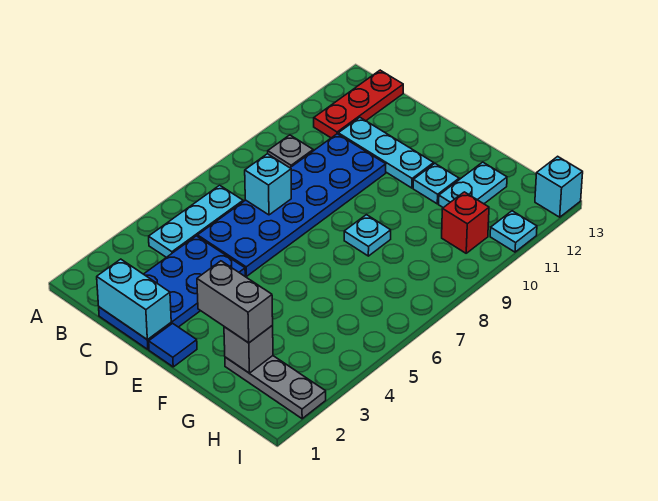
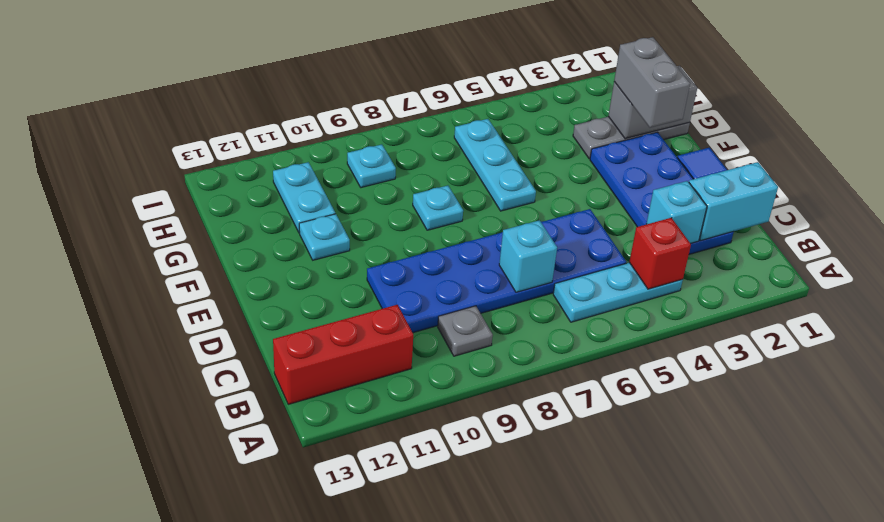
red plate B11:B13 level 1 -> red brick B11:B13 level 1
blue plate C1:D4 level 1 -> blue plate C2:F3 level 1
cyan brick C1:D1 level 2 -> cyan brick C1:C2 level 2
cyan plate C11:E11 level 1 -> cyan plate F6:H6 level 1
grey plate G2:I2 level 1 -> grey plate G1:G3 level 1
grey brick G2 level 2 -> grey brick G1:G2 level 2
cyan plate G11:G12 level 1 -> cyan plate G11:H11 level 1
red brick H10 level 1 -> red brick B4 level 2
cyan plate I11 level 1 -> cyan plate H9 level 1
cyan brick I13 level 1 -> cyan brick C3 level 2

